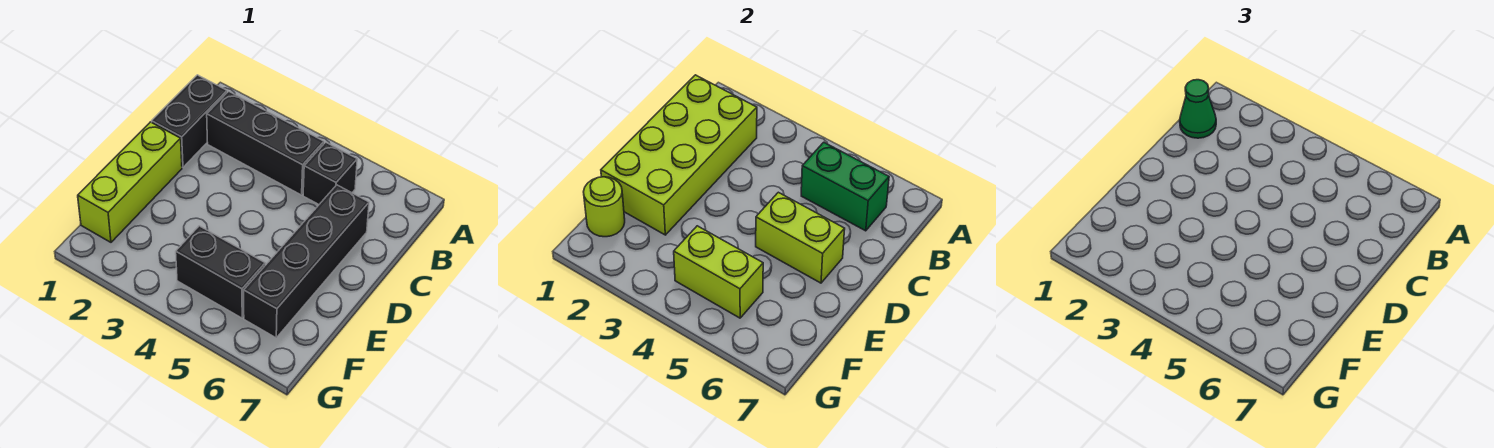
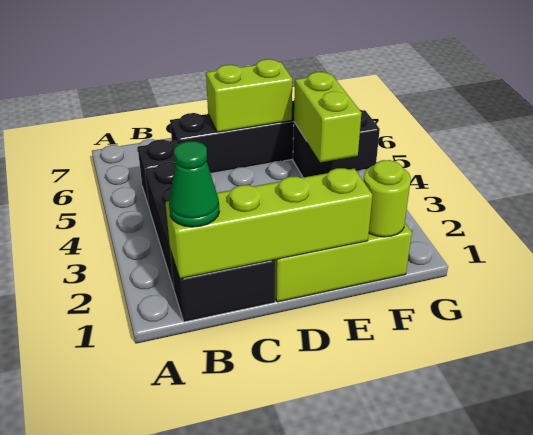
lime brick B1:E2 level 2 -> lime brick B1:E1 level 2
green brick B5:B6 level 2 -> none
lime brick D5:D6 level 2 -> lime brick D6:E6 level 2
black brick F4:F5 level 1 -> black brick F5:G5 level 1

